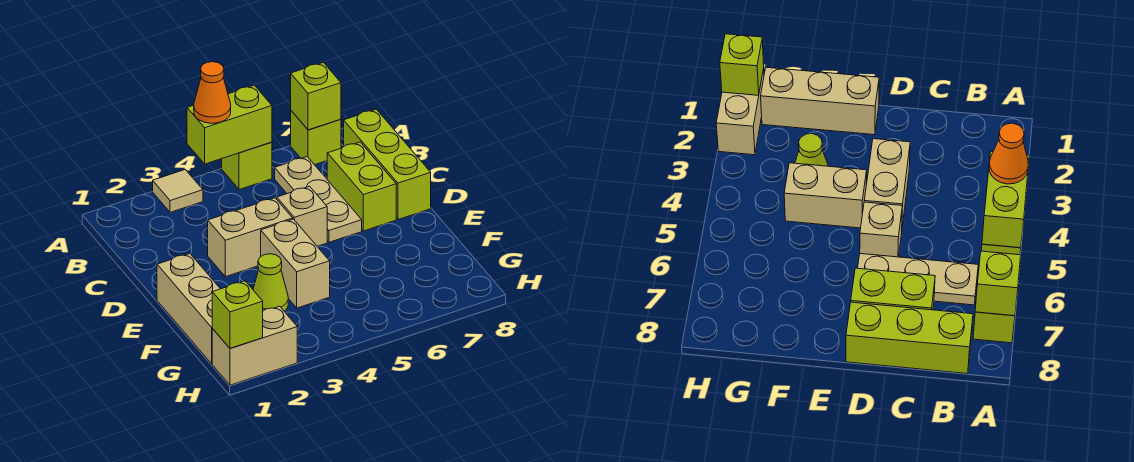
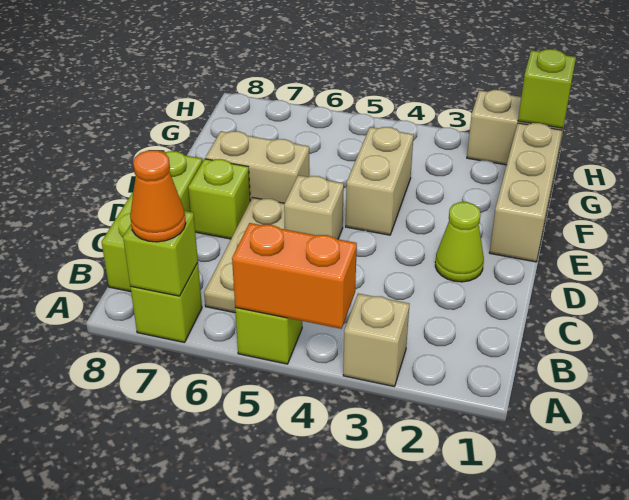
tan tile A3 level 1 -> tan brick A3 level 1
lime brick A4:A5 level 2 -> orange brick A4:A5 level 2
orange cone A4 level 3 -> orange cone A7 level 3
lime brick C7:D7 level 1 -> lime brick D7 level 1
tan brick D3:D4 level 1 -> tan brick E6:E7 level 1
lime cone F3 level 1 -> lime cone D2 level 1

